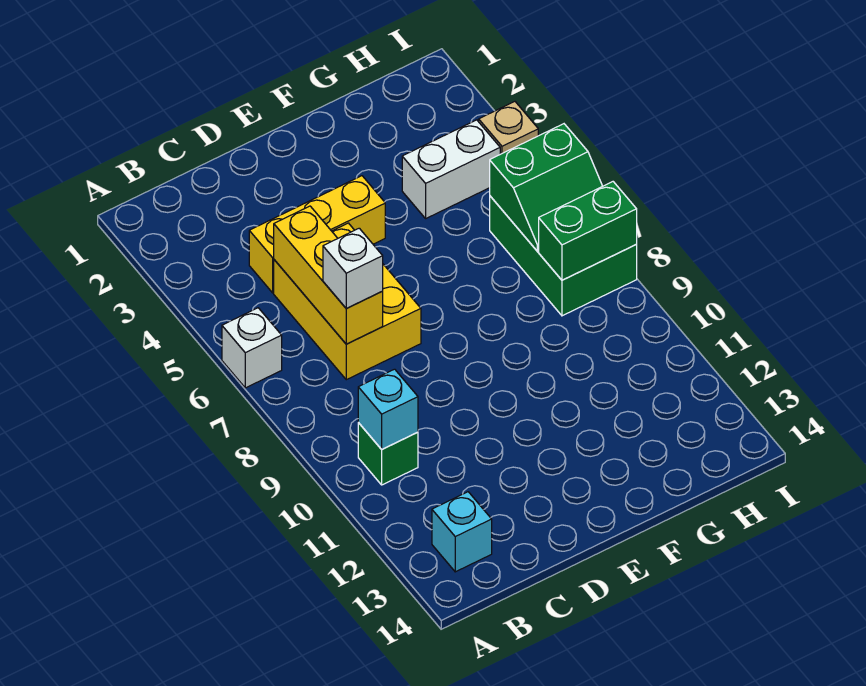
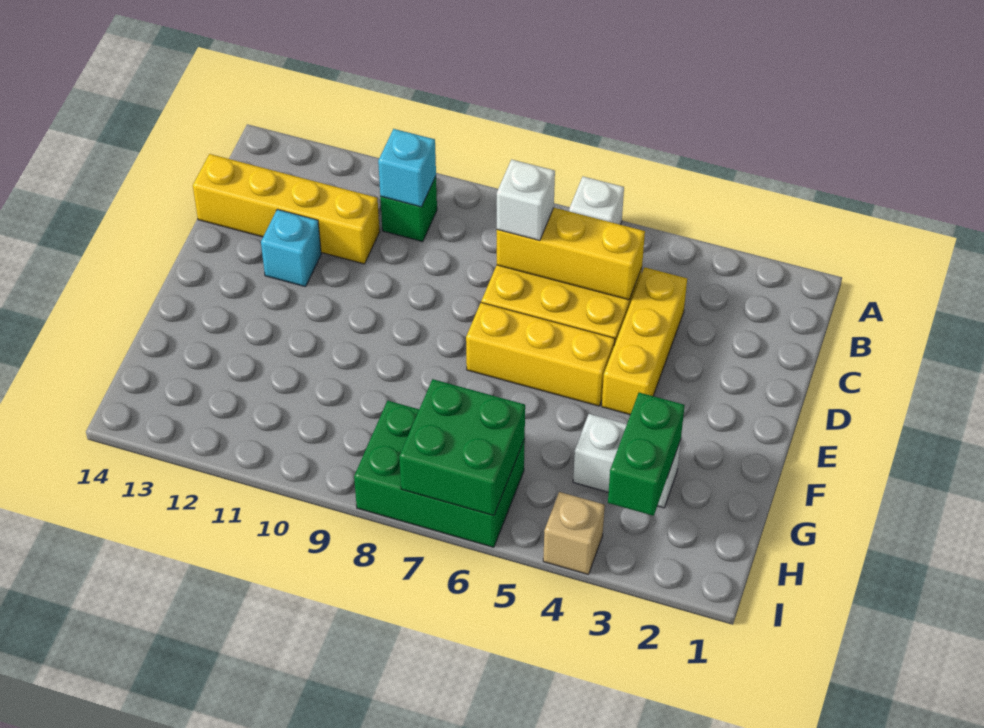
cyan brick B13 level 1 -> cyan brick D12 level 1
none -> yellow brick C11:C14 level 1
none -> yellow brick E5:E7 level 1
white brick G4:H4 level 1 -> white brick G3:G4 level 1
green slope H6:I7 level 2 top 6 -> green brick H6:I7 level 2
green brick H8:I8 level 2 -> green brick G3:H3 level 2

